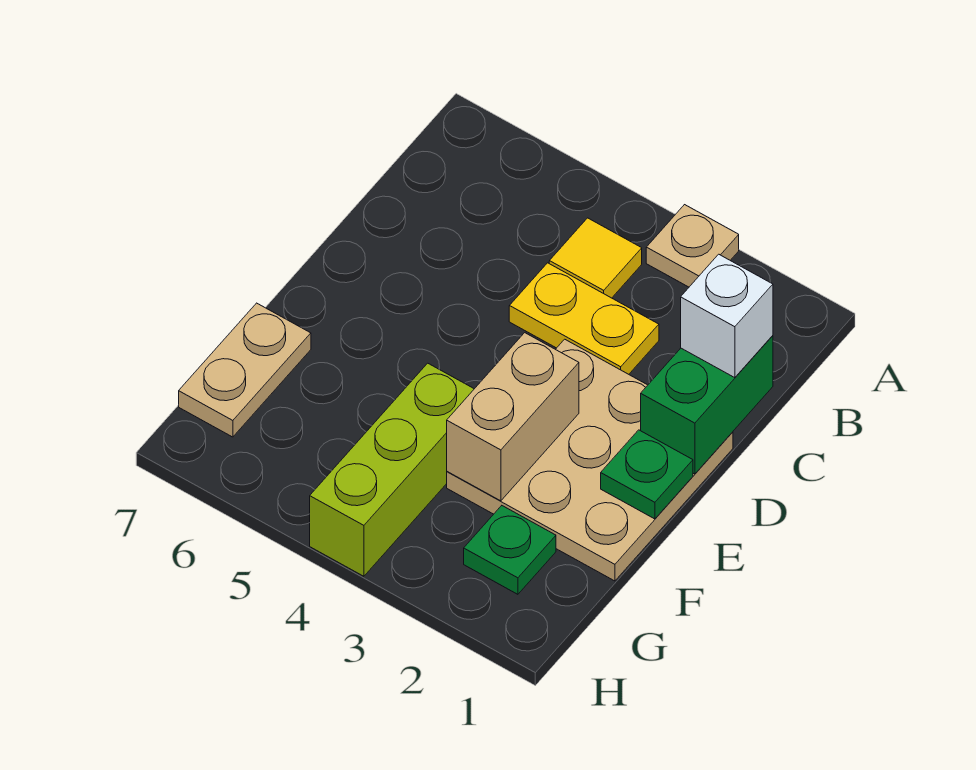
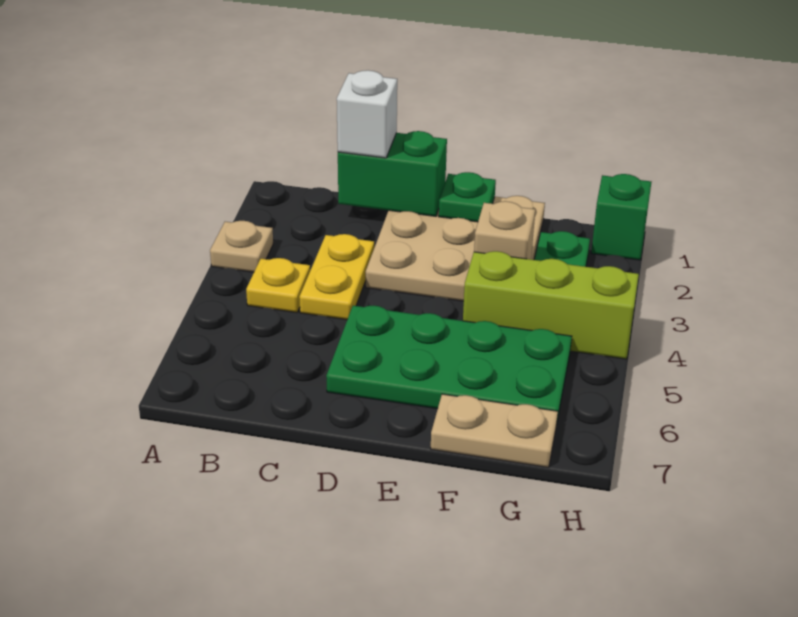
yellow tile B4 level 1 -> yellow plate B4 level 1
none -> green plate D5:G6 level 1
tan brick E3:F3 level 2 -> tan brick F3 level 2
none -> green brick H1 level 1

